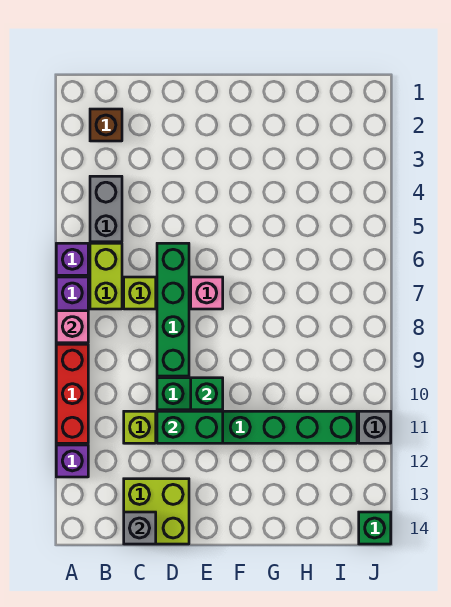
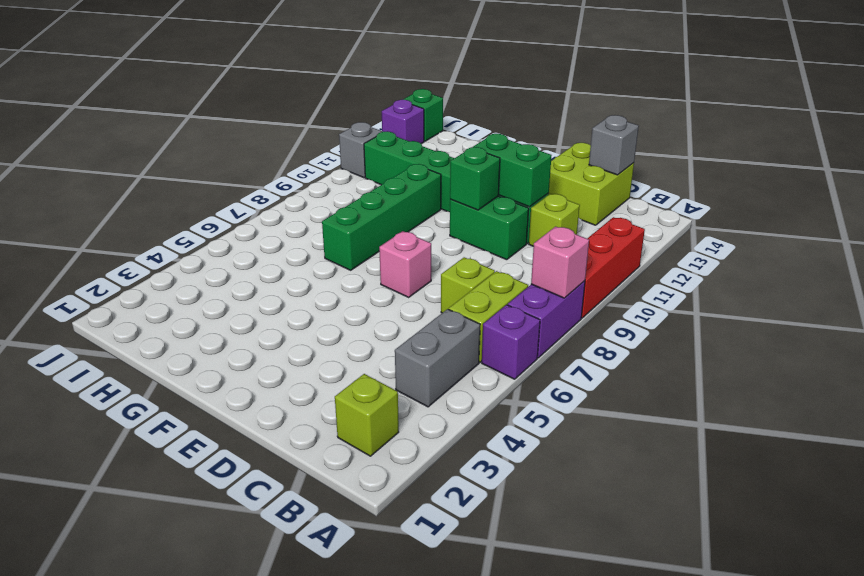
purple brick A12 level 1 -> purple brick J13 level 1
brown brick B2 level 1 -> lime brick B2 level 1
green brick D6:D9 level 1 -> green brick G7:G10 level 1

